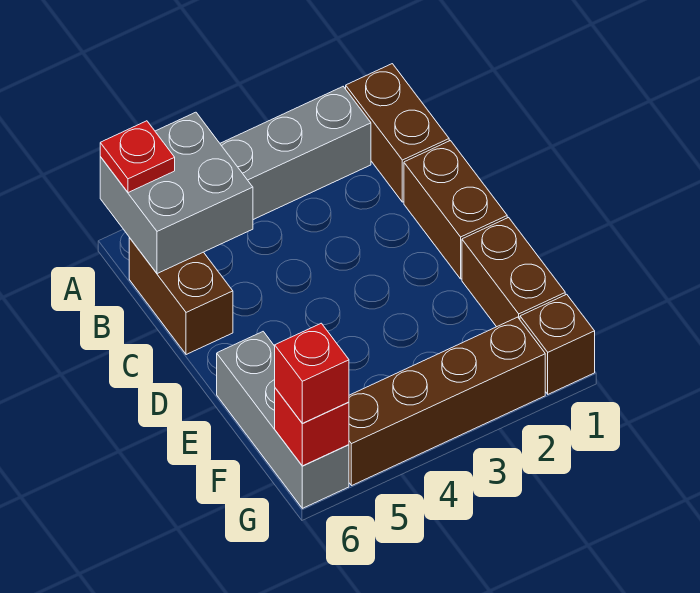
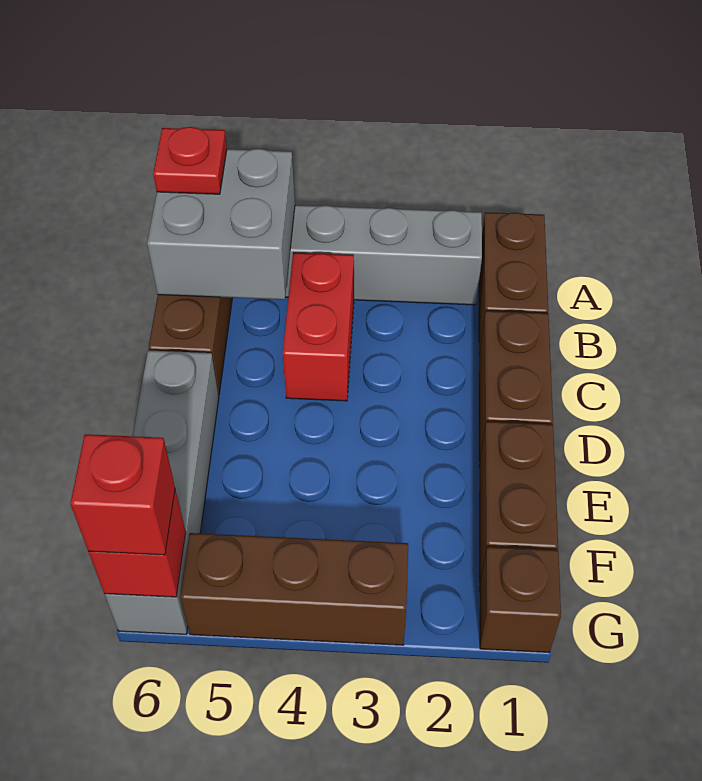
none -> red brick B4:C4 level 1
grey brick E6:G6 level 1 -> grey brick D6:G6 level 1
brown brick G2:G5 level 1 -> brown brick G3:G5 level 1

